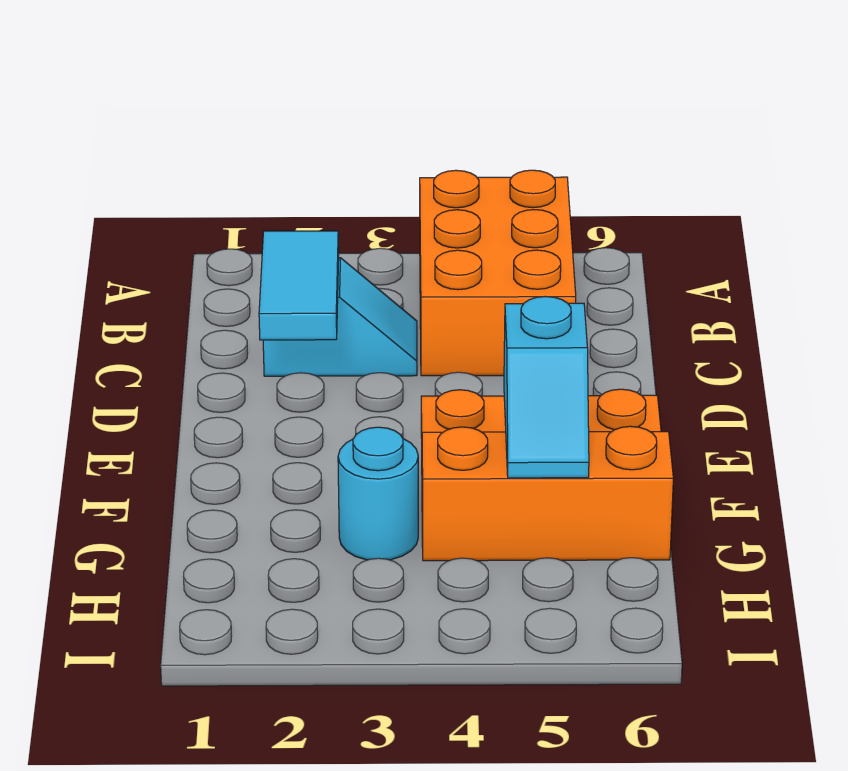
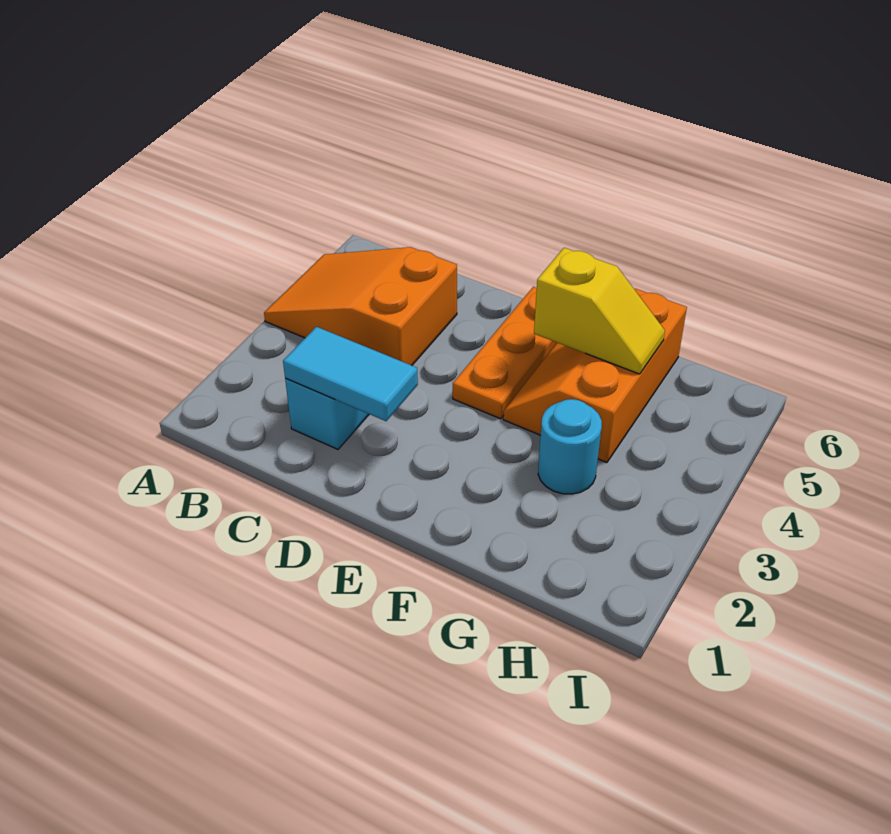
orange brick A4:C5 level 1 -> orange slope A4:C5 level 1 top C
cyan slope F5:G5 level 2 top F -> yellow slope F5:G5 level 2 top F

